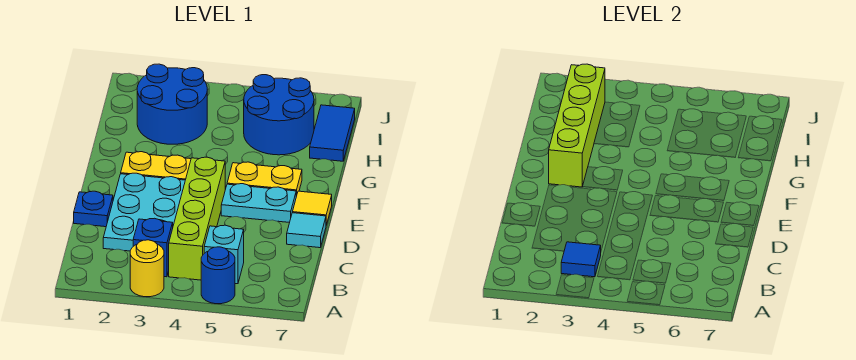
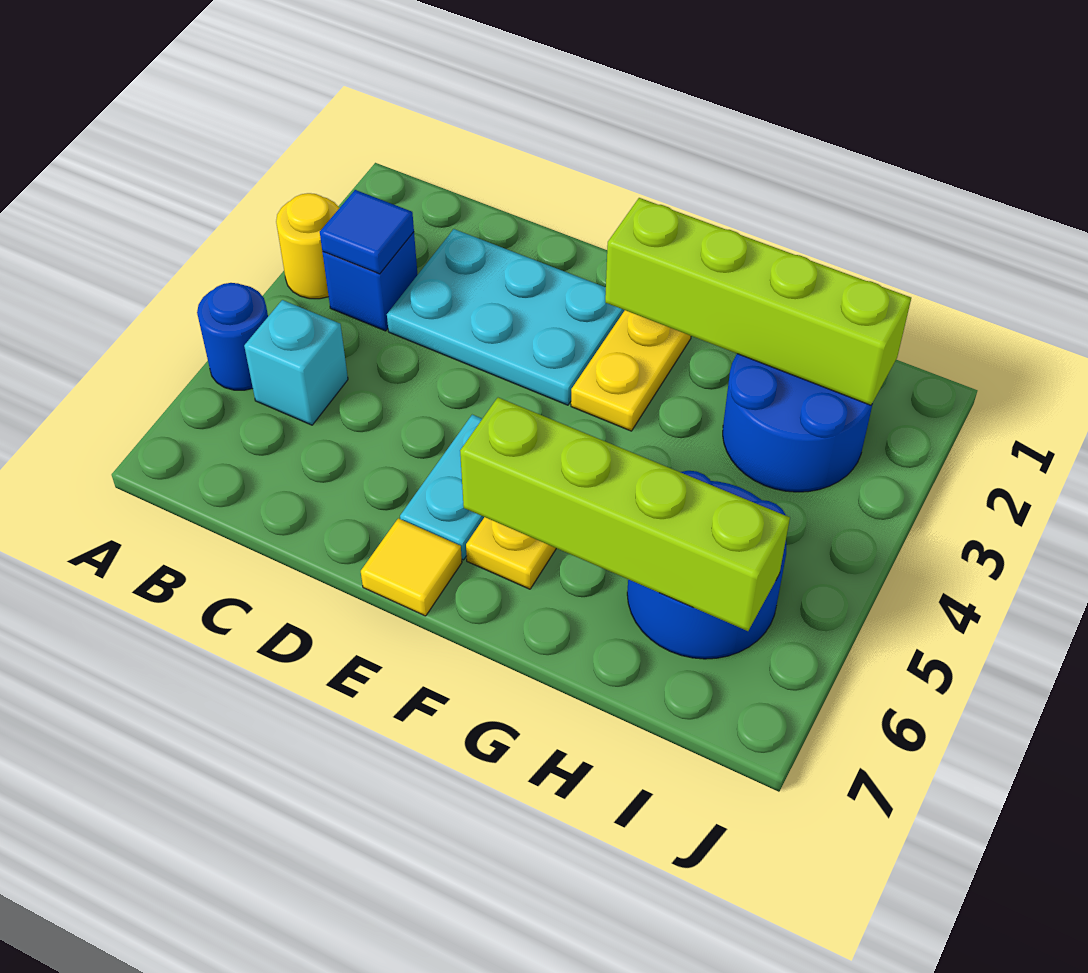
lime brick B4:E4 level 1 -> lime brick F6:I6 level 2
blue plate D1 level 1 -> none
cyan tile D7 level 1 -> none
blue tile H7:I7 level 1 -> none

